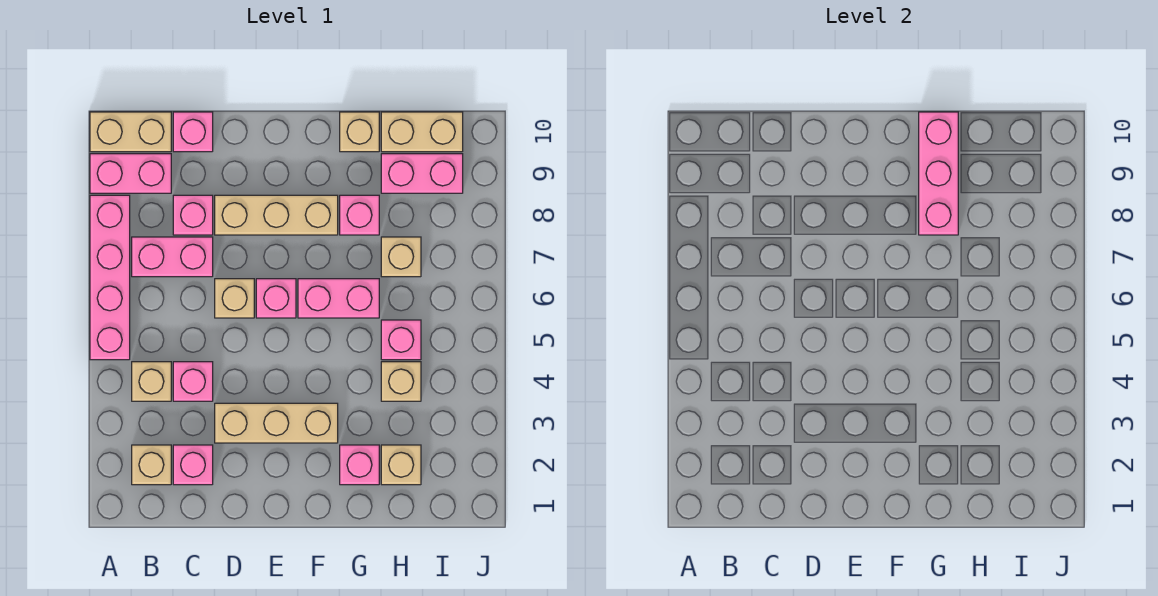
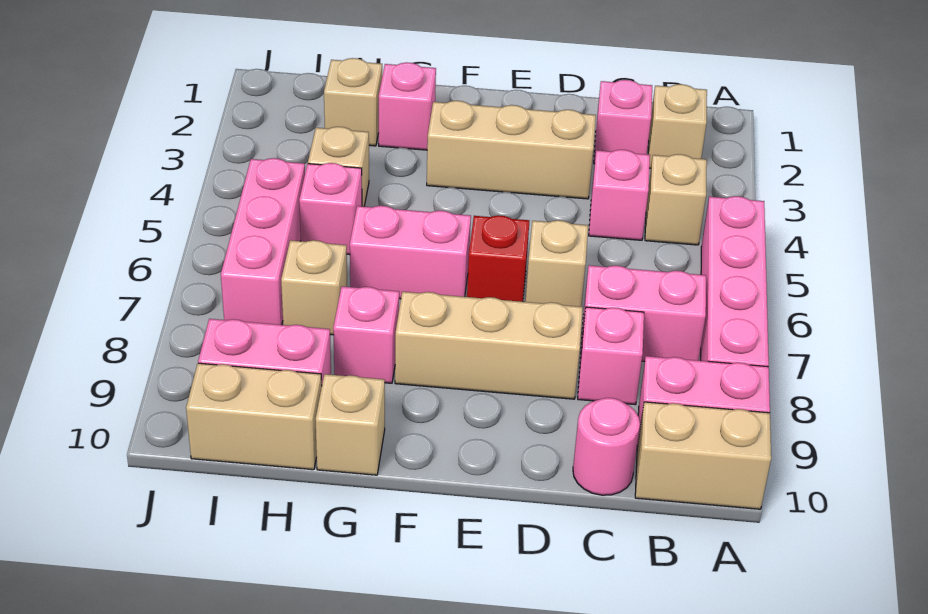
pink brick C10 level 1 -> pink round brick C10 level 1
pink brick E6 level 1 -> red brick E6 level 1
pink brick G8:G10 level 2 -> pink brick I5:I7 level 1

